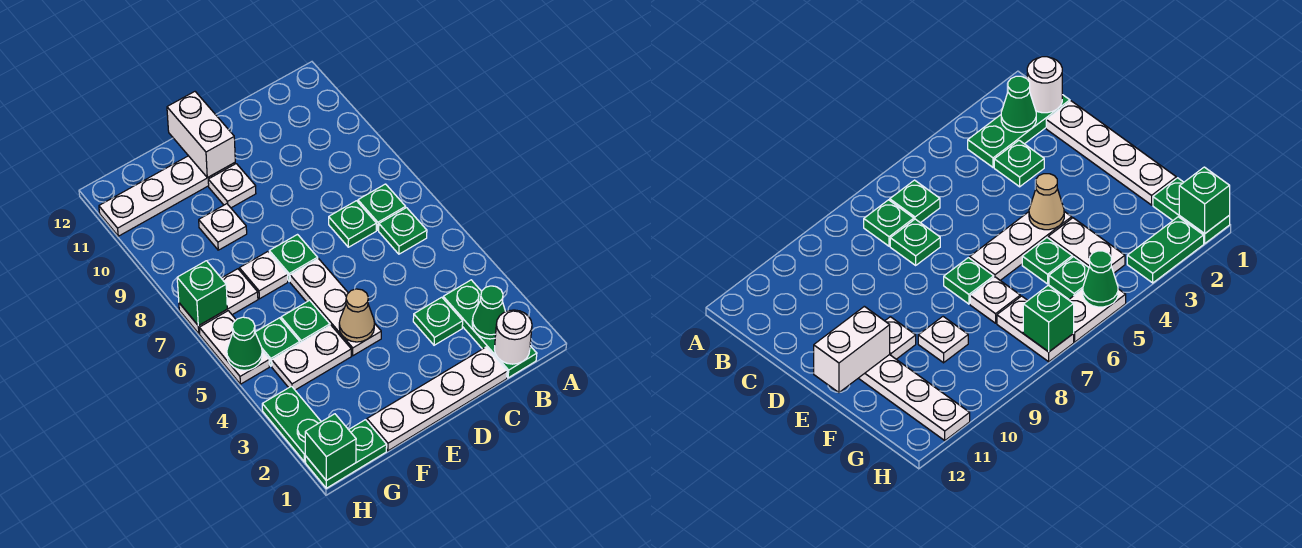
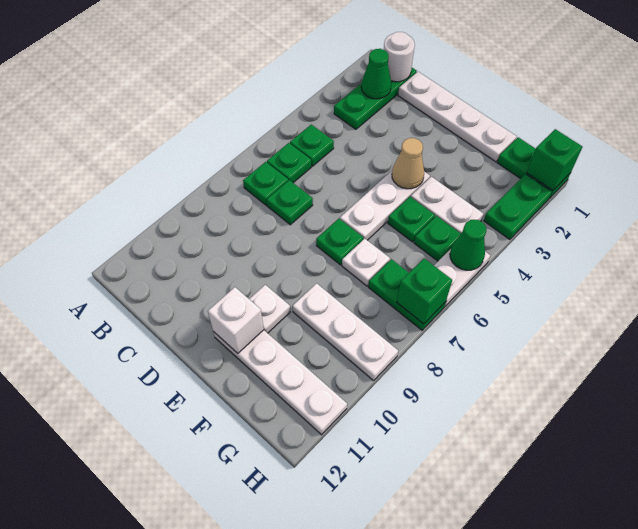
green plate C3 level 1 -> green plate B5 level 1
white brick E11:E12 level 2 -> white brick E11 level 2
white plate F9 level 1 -> white plate F9:H9 level 1
white plate G7:H7 level 1 -> green plate G7:H7 level 1

